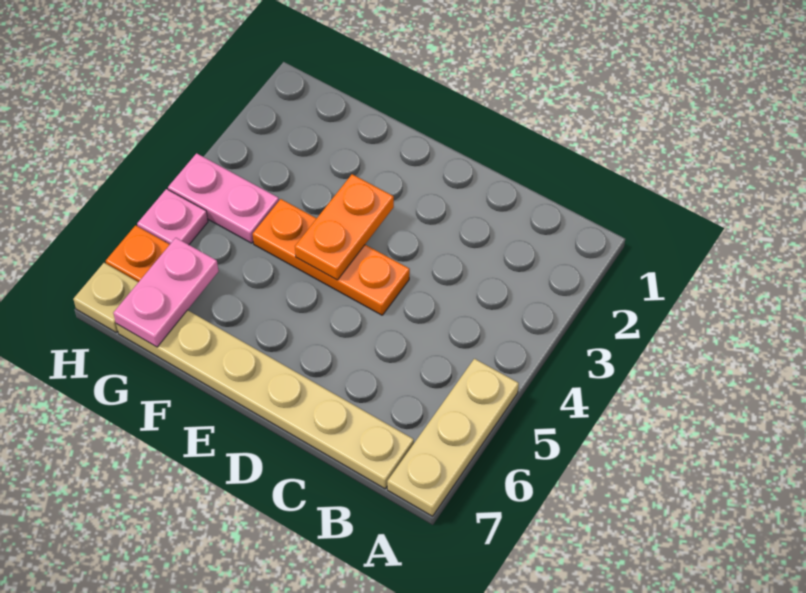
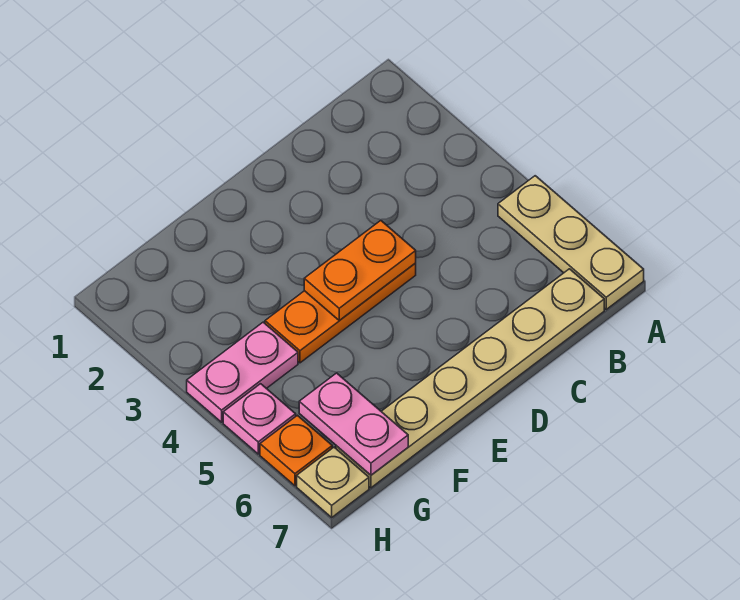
orange plate E3:E4 level 2 -> orange plate D4:E4 level 2

